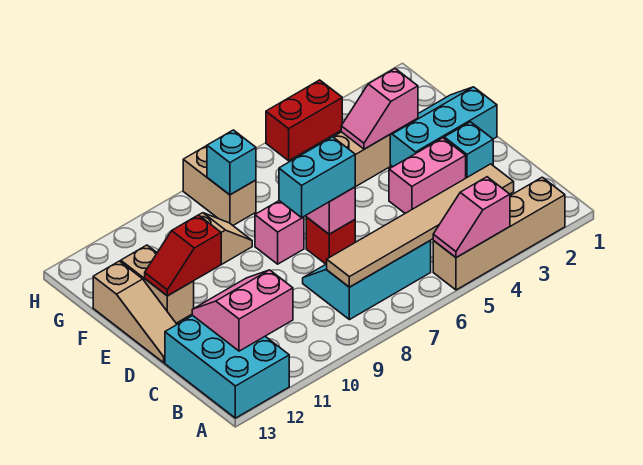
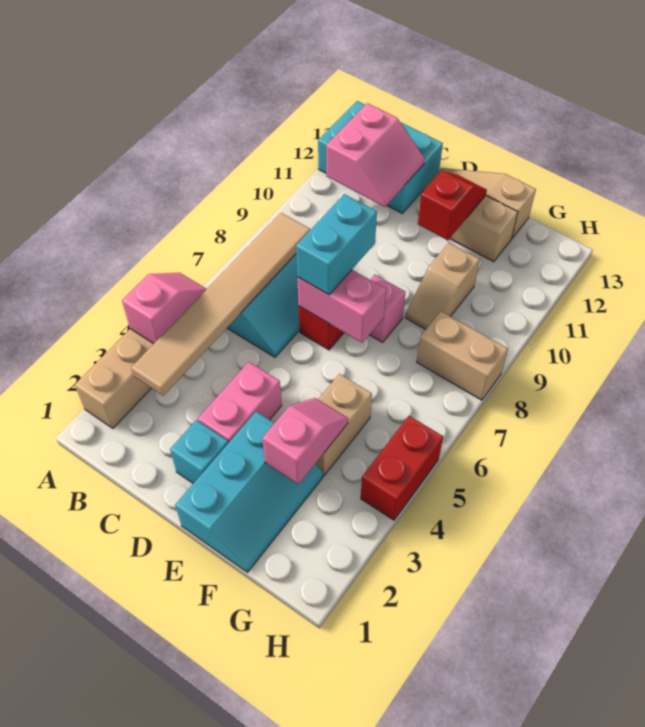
cyan brick G8 level 2 -> none

